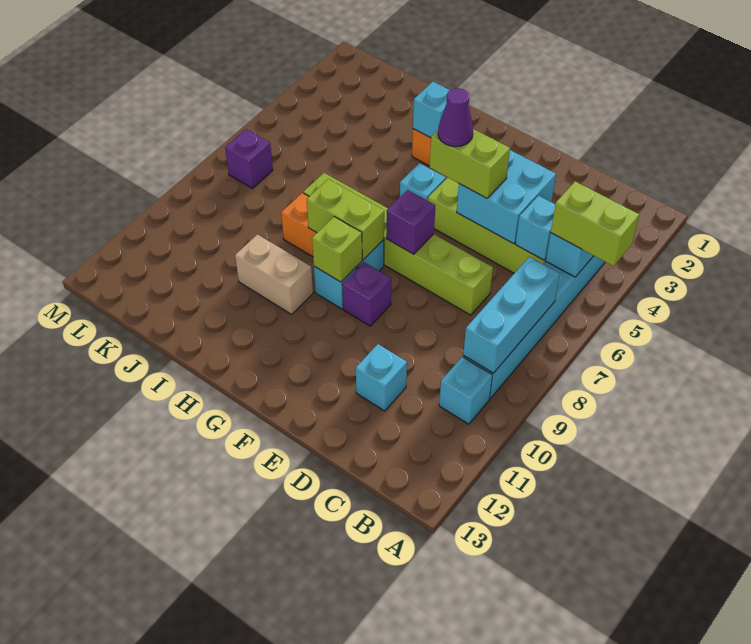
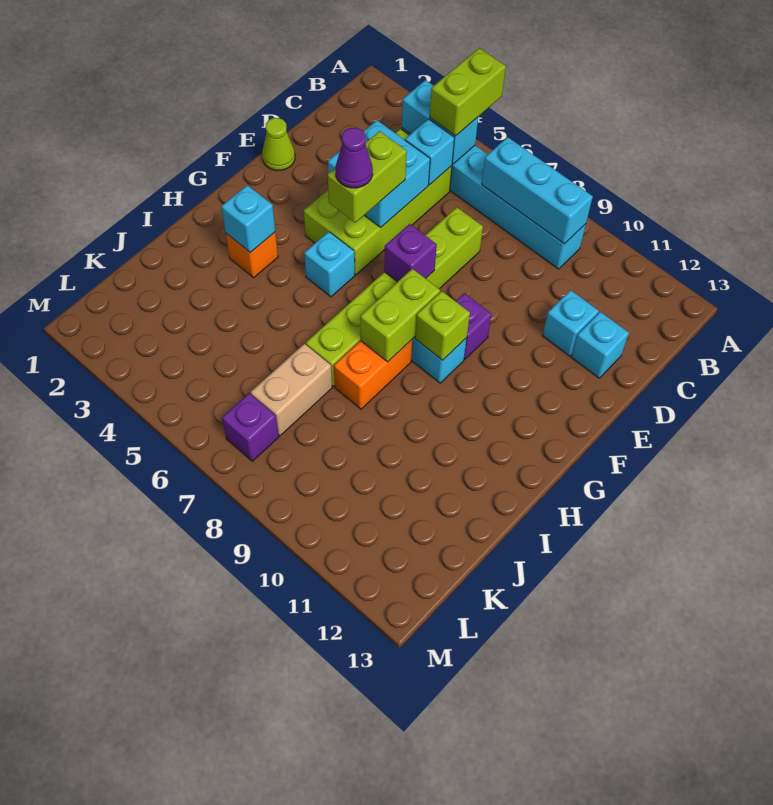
cyan brick B10 level 1 -> cyan brick D12 level 1
none -> lime cone E1 level 1
tan brick H10:I10 level 1 -> tan brick J7:K7 level 1

